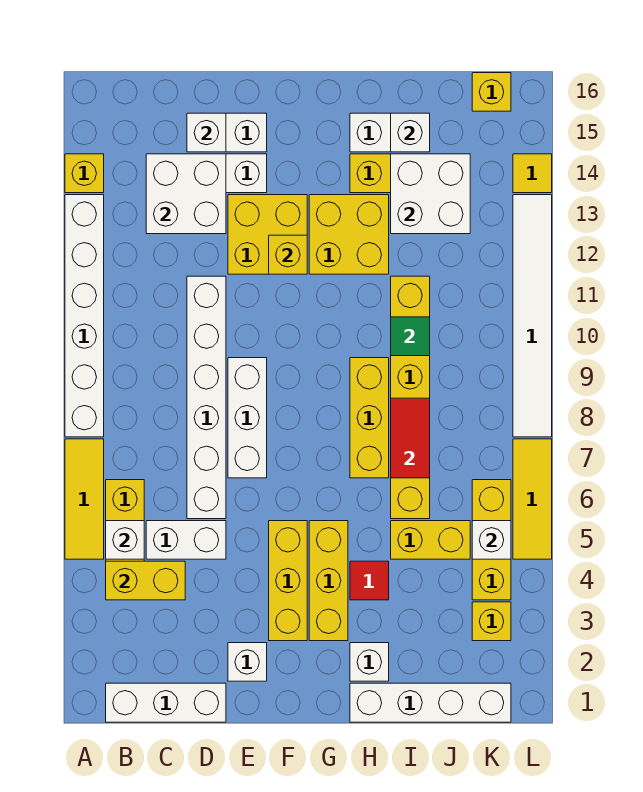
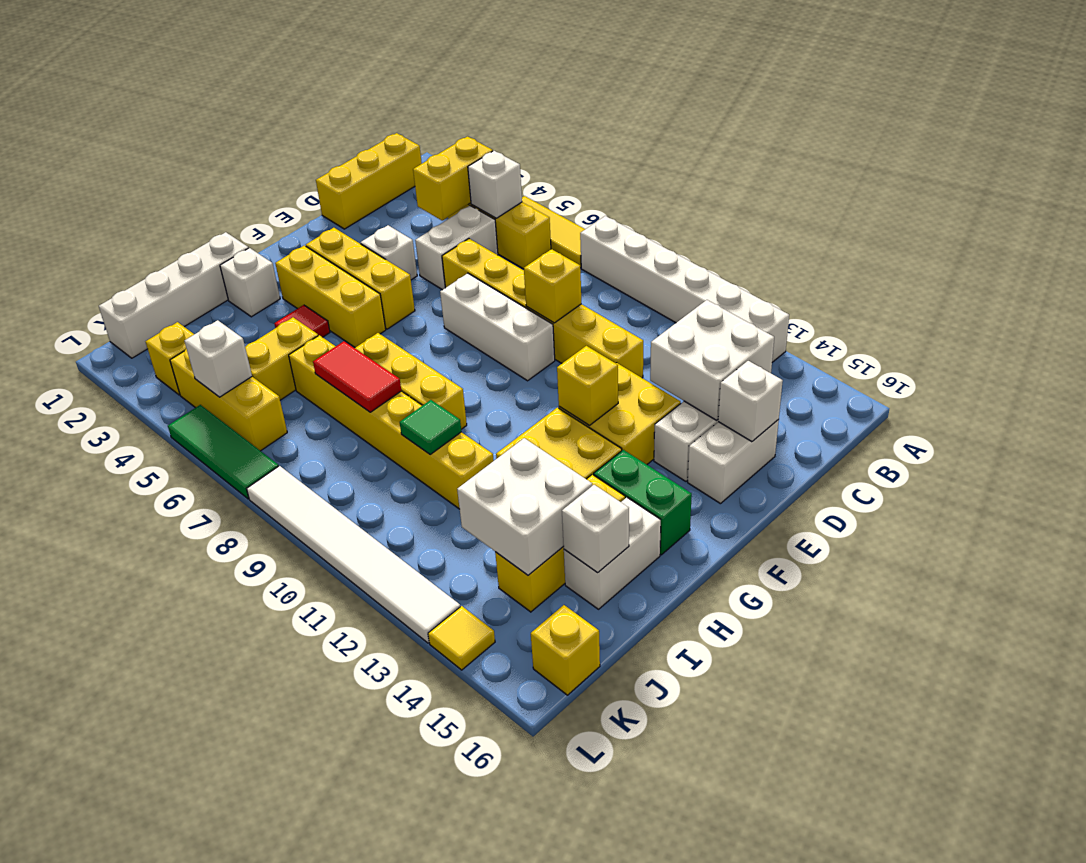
yellow brick A14 level 1 -> yellow brick D9 level 2
white brick B1:D1 level 1 -> yellow brick B1:D1 level 1
white brick D6:D11 level 1 -> yellow brick D6:D11 level 1
white brick E2 level 1 -> white brick E4 level 1
none -> green brick G14:G15 level 1
yellow tile L5:L7 level 1 -> green tile L5:L7 level 1

